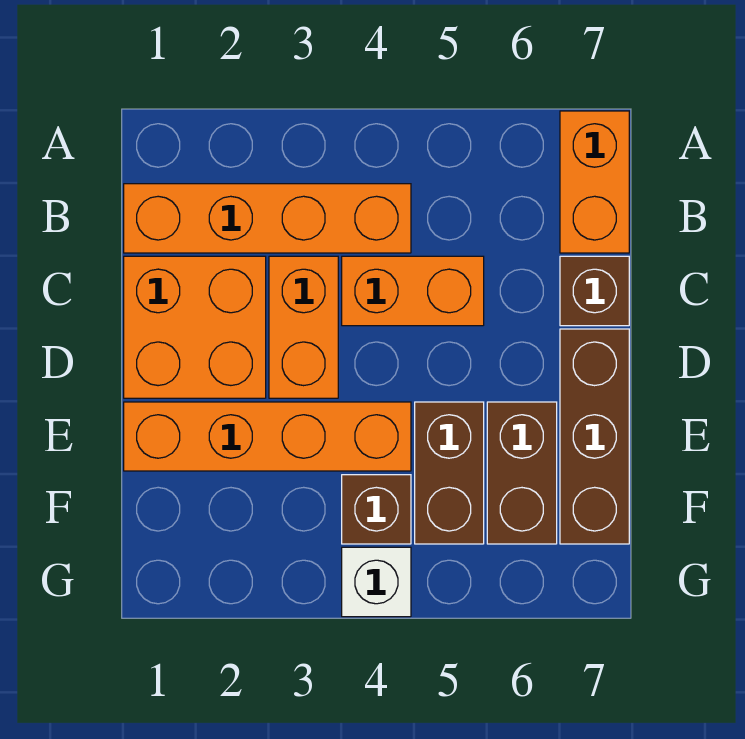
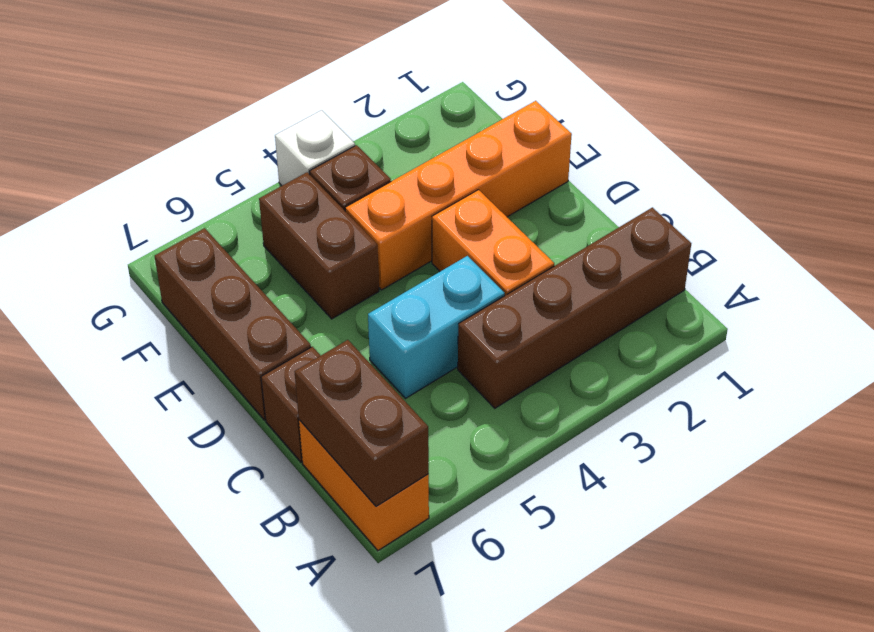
orange brick B1:B4 level 1 -> brown brick B1:B4 level 1
orange brick C1:D2 level 1 -> none
orange brick C4:C5 level 1 -> cyan brick C4:C5 level 1
brown brick E6:F6 level 1 -> brown brick A7:B7 level 2

